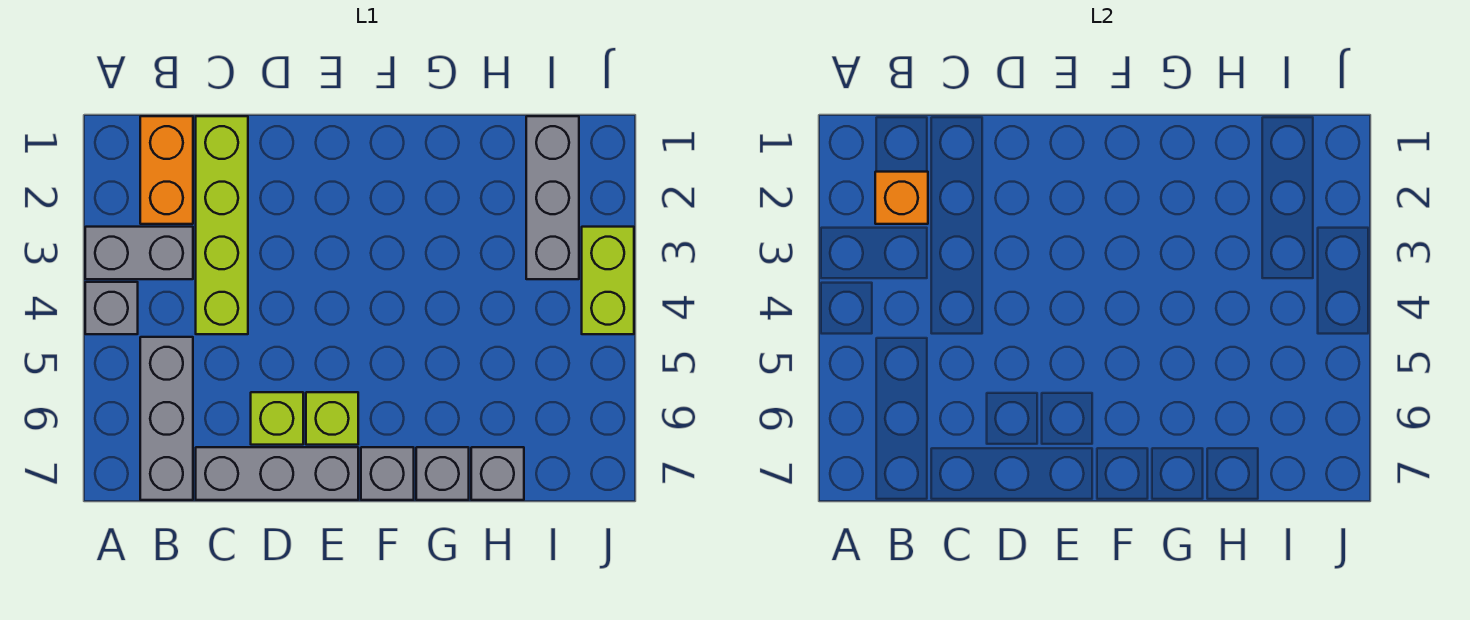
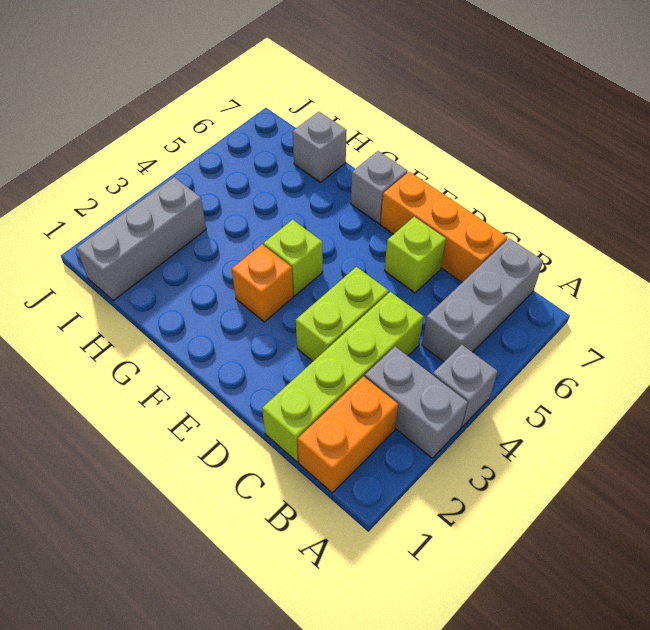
orange brick B2 level 2 -> orange brick F3 level 1
grey brick C7:E7 level 1 -> orange brick C7:E7 level 1
lime brick E6 level 1 -> lime brick F4 level 1
grey brick G7 level 1 -> none
lime brick J3:J4 level 1 -> lime brick D3:D4 level 1

